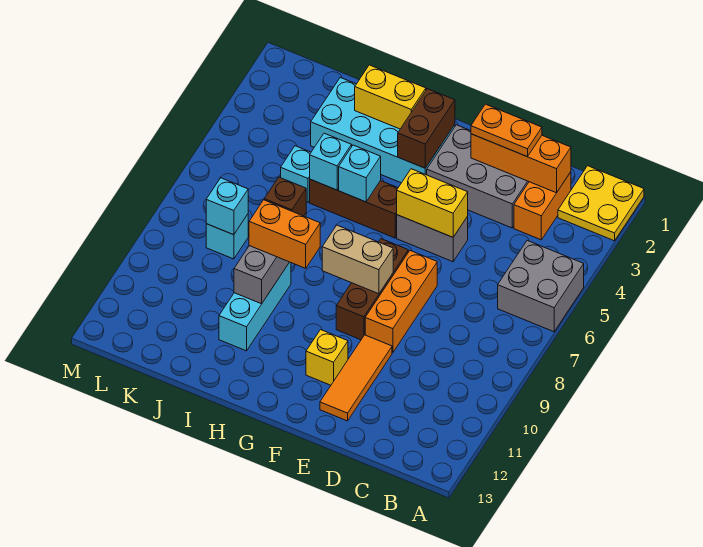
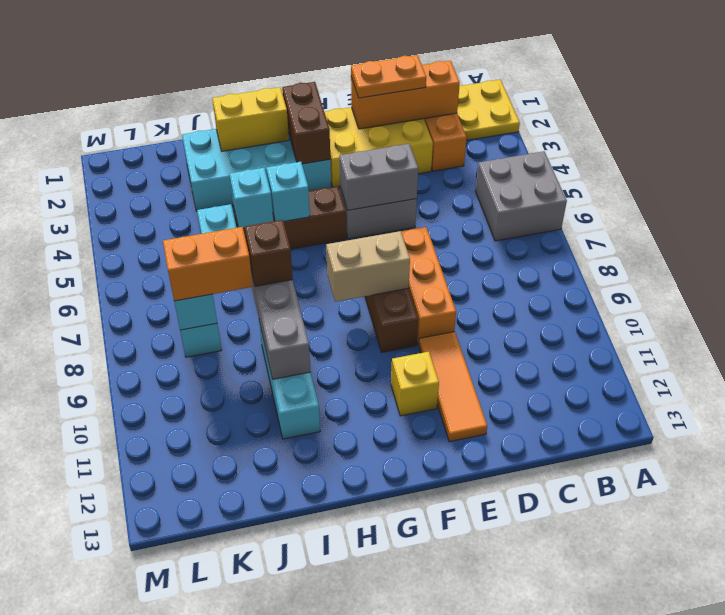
grey brick D2:F3 level 1 -> yellow brick D2:F3 level 1
yellow brick E5:F5 level 2 -> grey brick E5:F5 level 2
orange brick H9:I9 level 3 -> orange brick J8:K8 level 3

